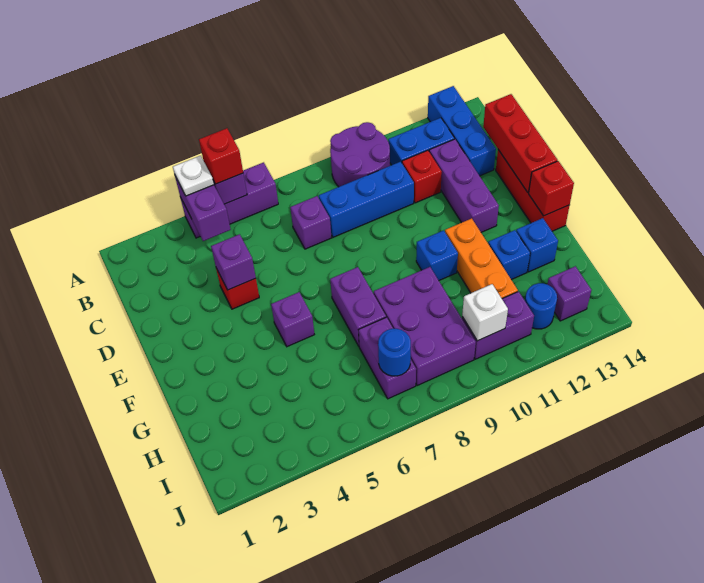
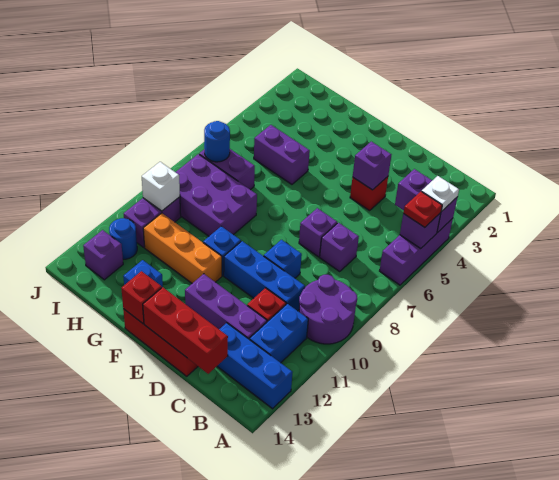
red brick A5 level 3 -> red plate A5 level 3
blue brick C8:C10 level 1 -> blue brick C10:E10 level 1
purple brick F5 level 1 -> purple brick D7 level 1
purple brick F7:G7 level 1 -> purple brick G5:H5 level 1
blue brick G12 level 1 -> blue brick D9 level 1

